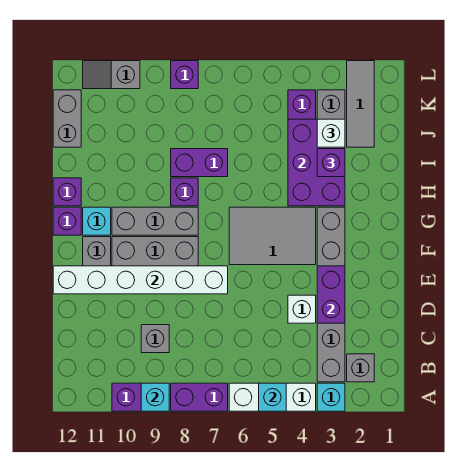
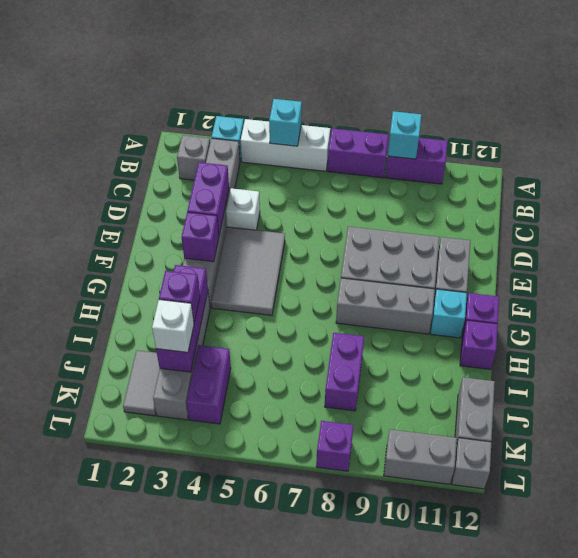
grey brick C9 level 1 -> grey brick L12 level 1
white brick E7:E12 level 2 -> none
grey tile F4:G6 level 1 -> grey tile E4:G5 level 1
purple brick H3:J4 level 2 -> purple brick H3:J3 level 2
purple brick H8 level 1 -> purple brick F3 level 2
purple brick I7:I8 level 1 -> purple brick I8:J8 level 1
grey tile J2:L2 level 1 -> grey tile J2:K2 level 1
grey slope L10:L11 level 1 top 10 -> grey brick L10:L11 level 1

